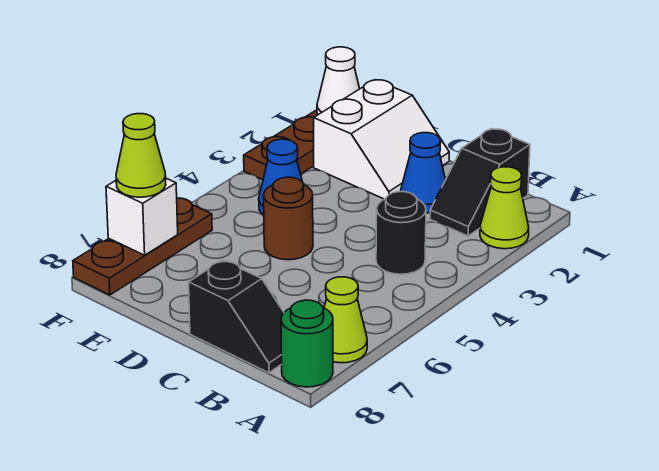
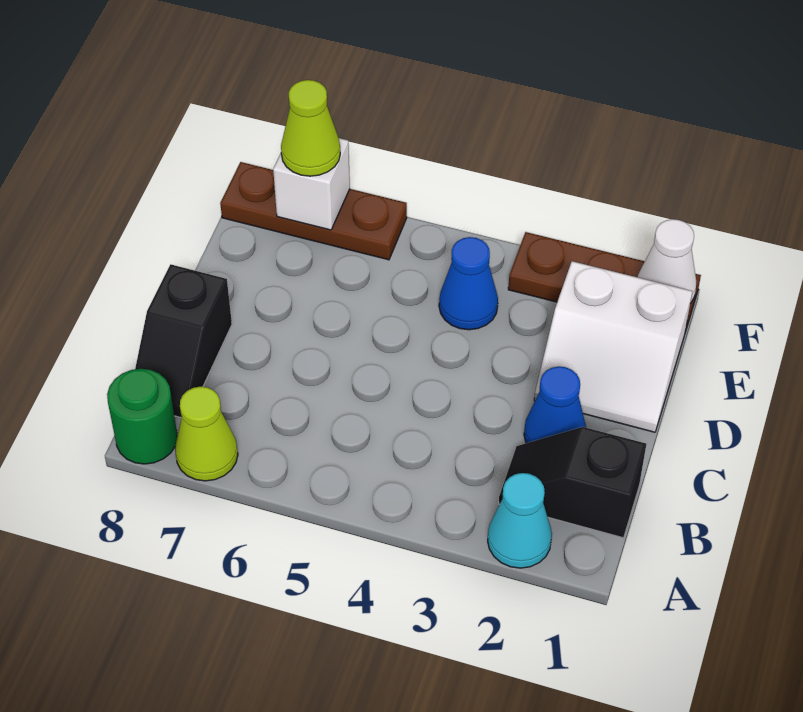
lime cone A2 level 1 -> cyan cone A2 level 1
black round brick B4 level 1 -> none
brown round brick D5 level 1 -> none

